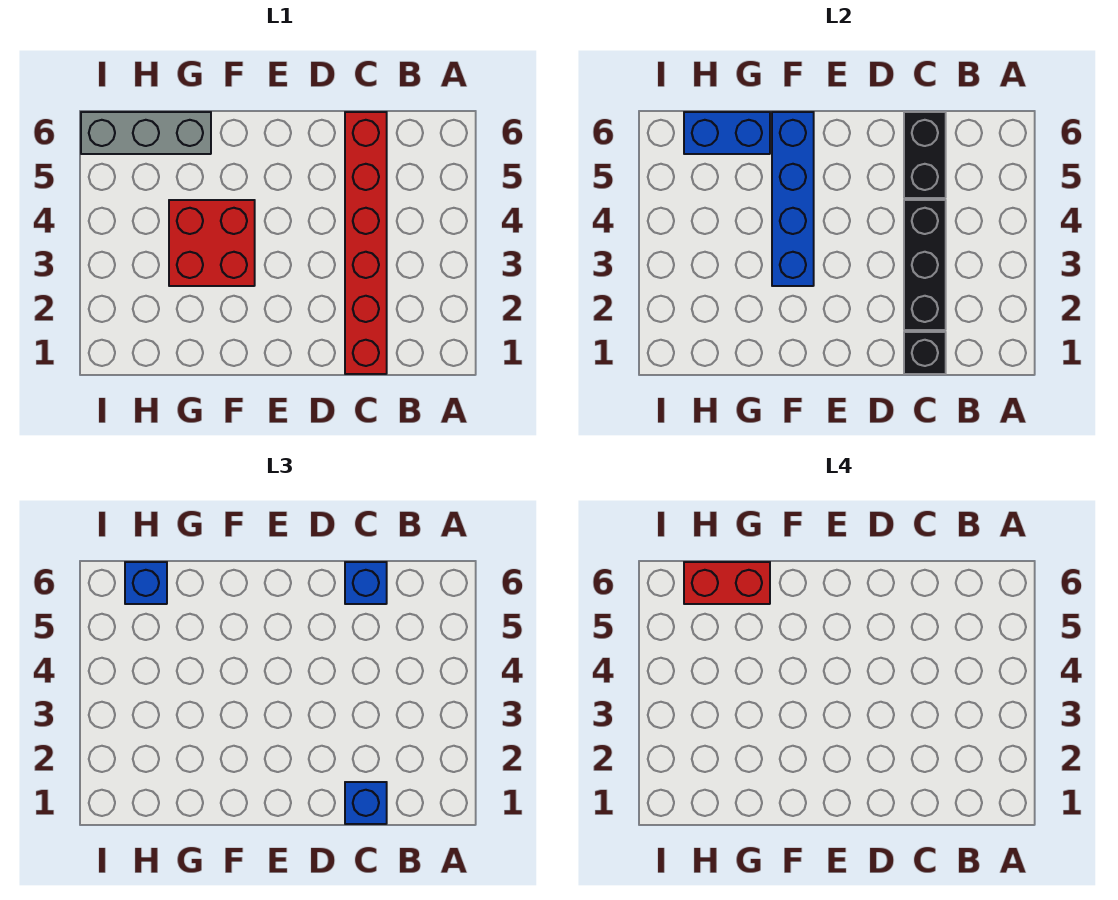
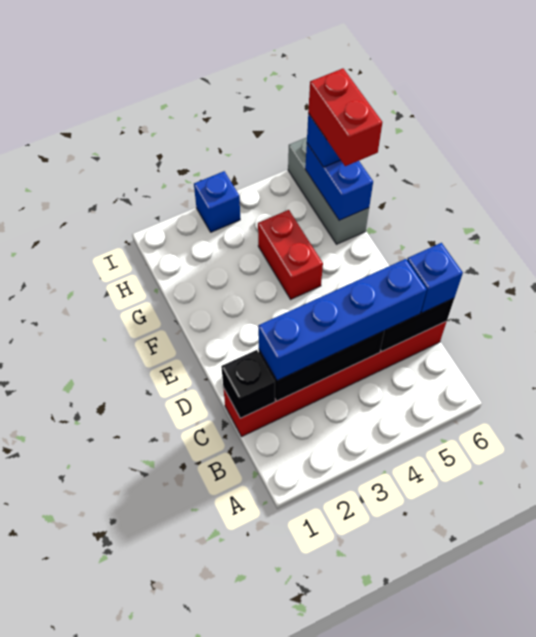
blue brick C1 level 3 -> blue brick I3 level 1
red brick F3:G4 level 1 -> red brick F4:G4 level 1
blue brick F3:F6 level 2 -> blue brick C2:C5 level 3

